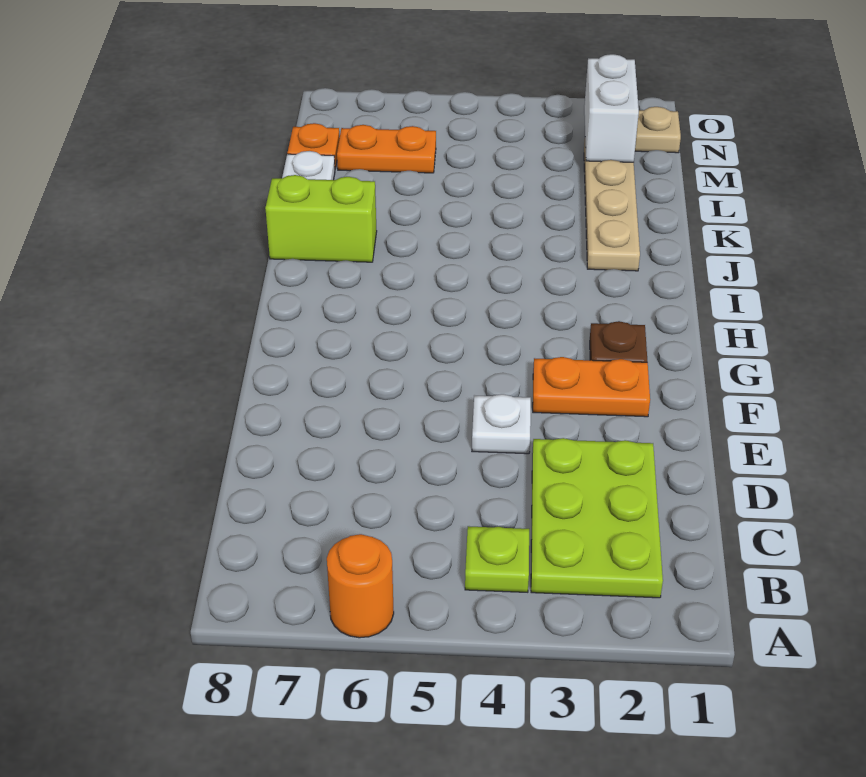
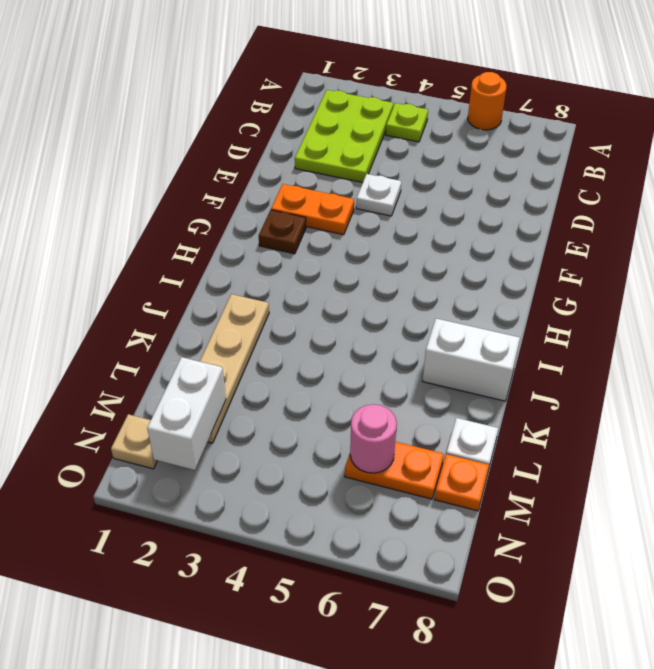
lime brick J7:J8 level 1 -> white brick J7:J8 level 1
none -> pink round brick M6 level 2

